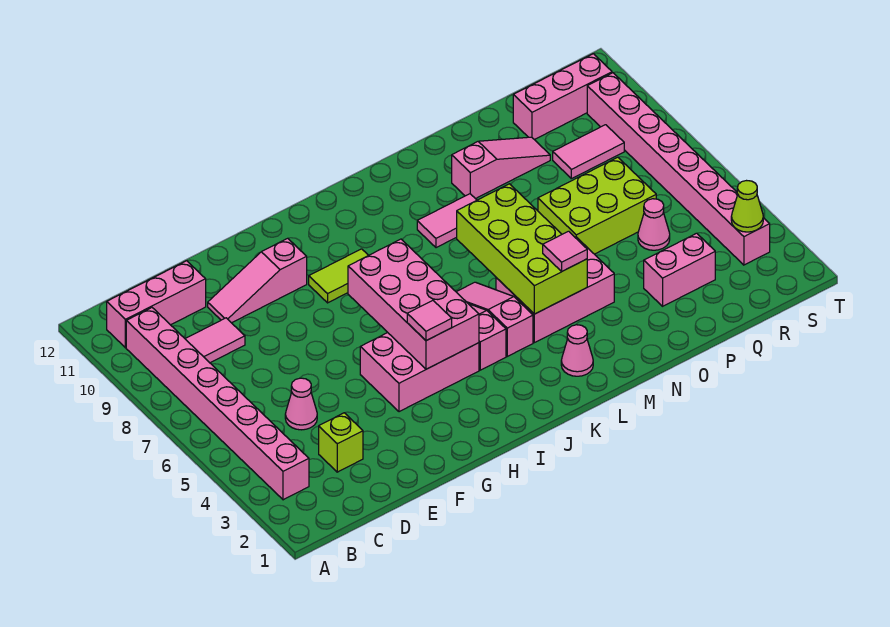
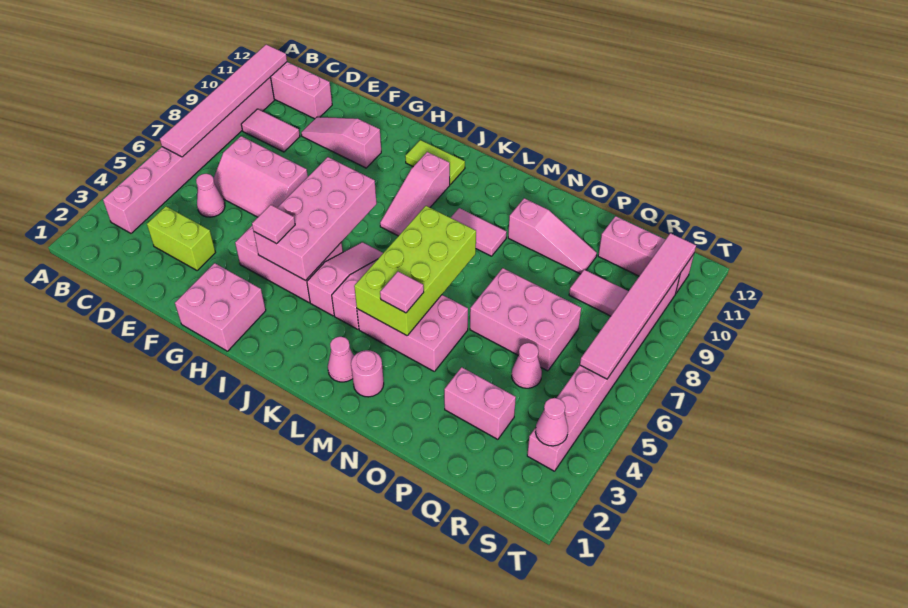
none -> pink tile B6:B11 level 2
lime brick D3 level 1 -> lime brick D3:E3 level 1
none -> pink slope D6:F7 level 1 top 7
none -> pink brick G1:H2 level 1
lime tile H9:I9 level 1 -> lime tile I11:J11 level 1
none -> pink slope J8:J10 level 1 top 10
none -> pink round brick M2 level 1
lime brick O6:Q7 level 1 -> pink brick O6:Q7 level 1
lime cone S3 level 2 -> pink cone S3 level 2
none -> pink tile S6:S11 level 2

